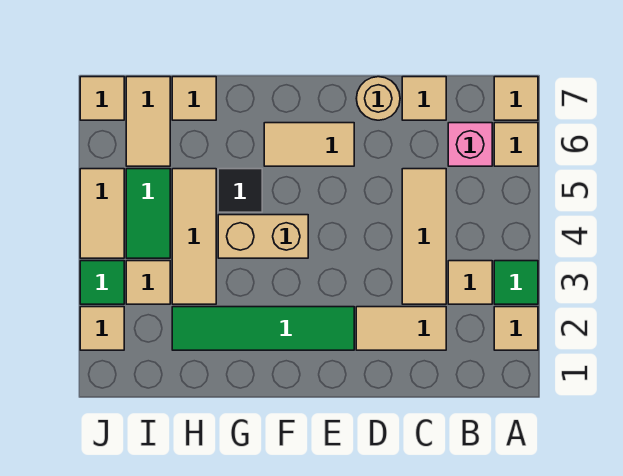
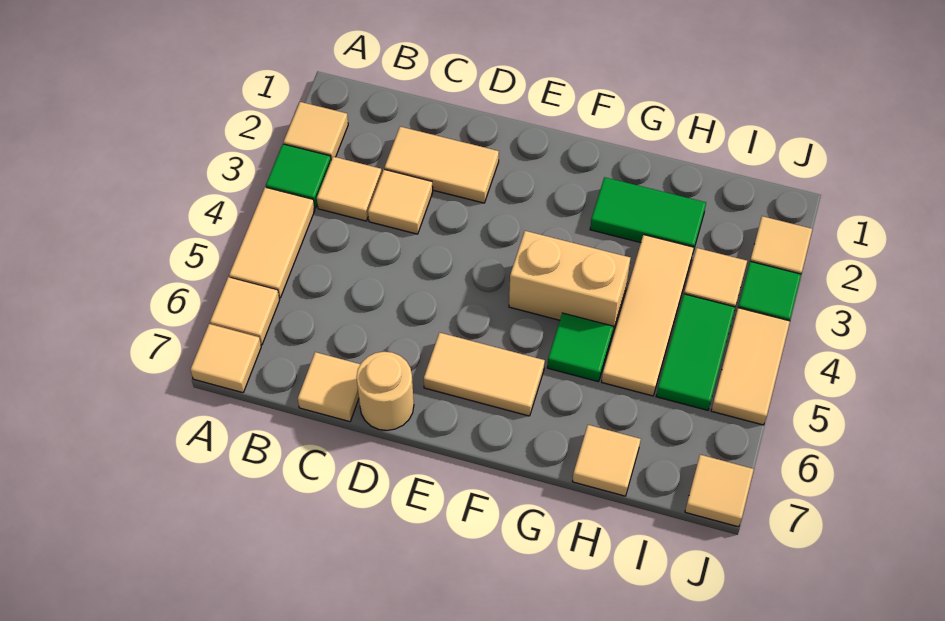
pink brick B6 level 1 -> none
tan tile C3:C5 level 1 -> tan tile C3 level 1
green tile E2:H2 level 1 -> green tile G2:H2 level 1
black tile G5 level 1 -> green tile G5 level 1
tan tile I6:I7 level 1 -> tan tile A4:A5 level 1

